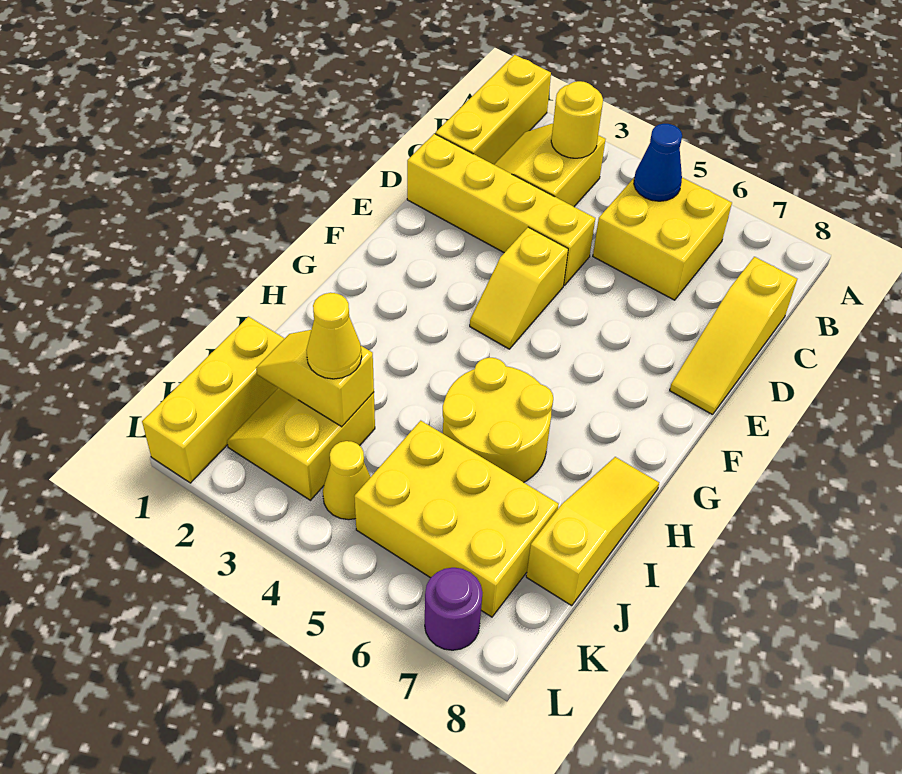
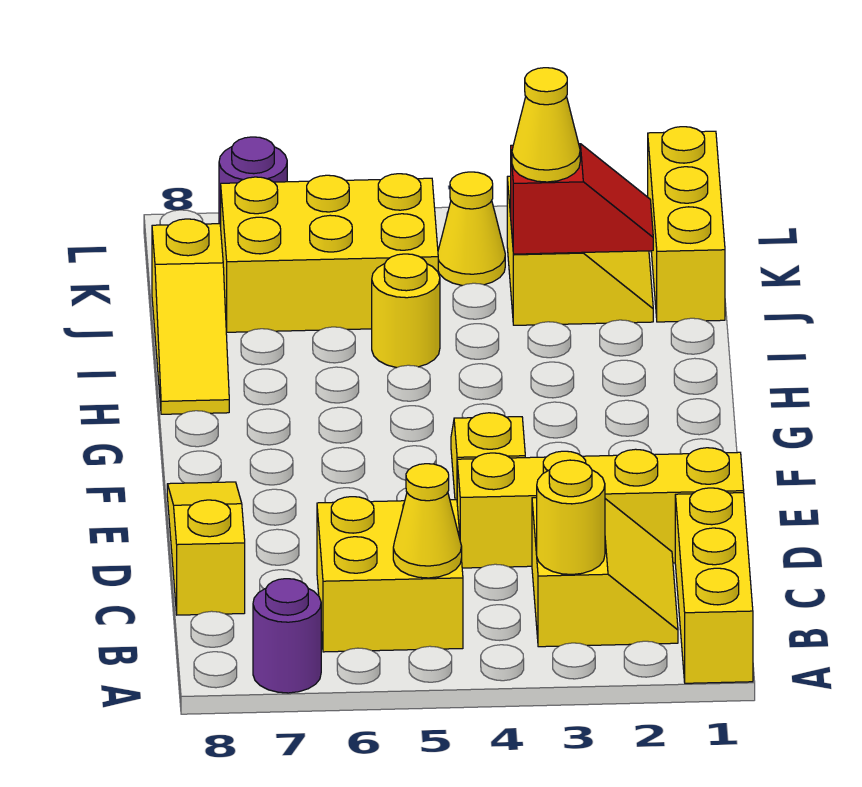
none -> purple round brick A7 level 1
blue cone B5 level 2 -> yellow cone B5 level 2
yellow round brick H5:I6 level 1 -> yellow round brick I5 level 1
yellow slope J2:J3 level 2 top 3 -> red slope J2:J3 level 2 top 3

